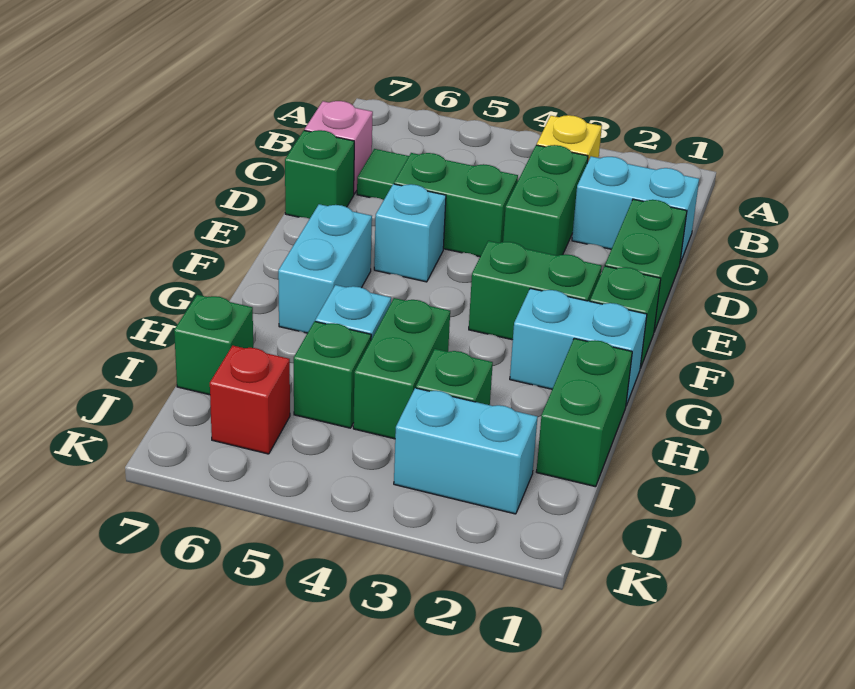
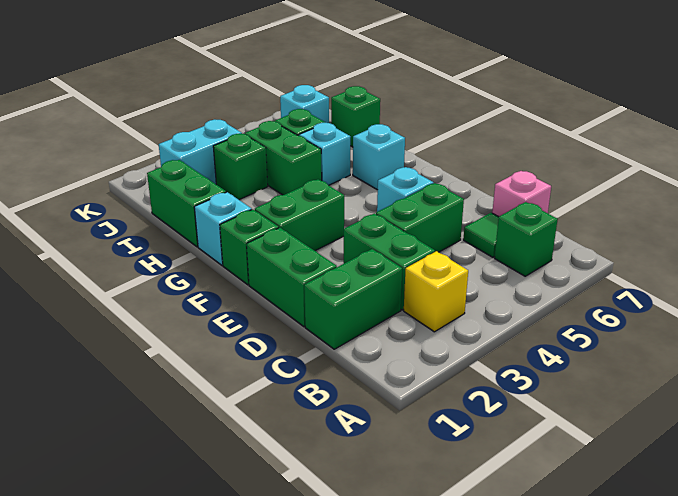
cyan brick C1:C2 level 1 -> green brick C1:C2 level 1
green brick D7 level 1 -> green brick B6 level 1
cyan brick F6:G6 level 1 -> cyan brick G6 level 1
cyan brick G1:G2 level 1 -> cyan brick G1 level 1
red brick J6 level 1 -> cyan brick J6 level 1

